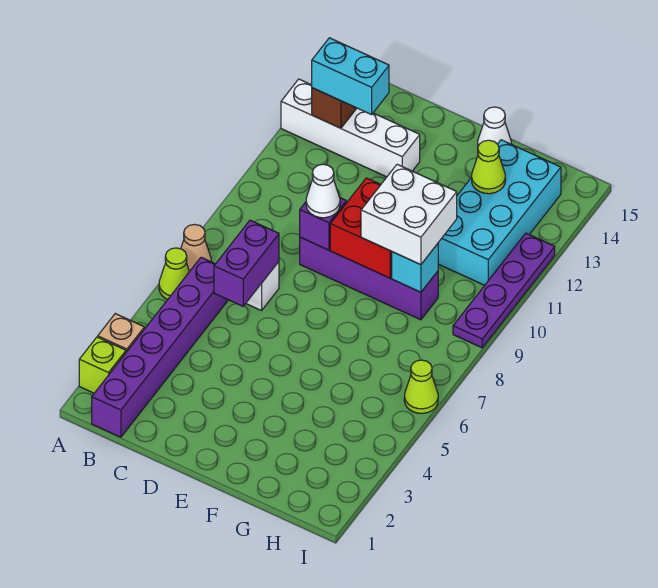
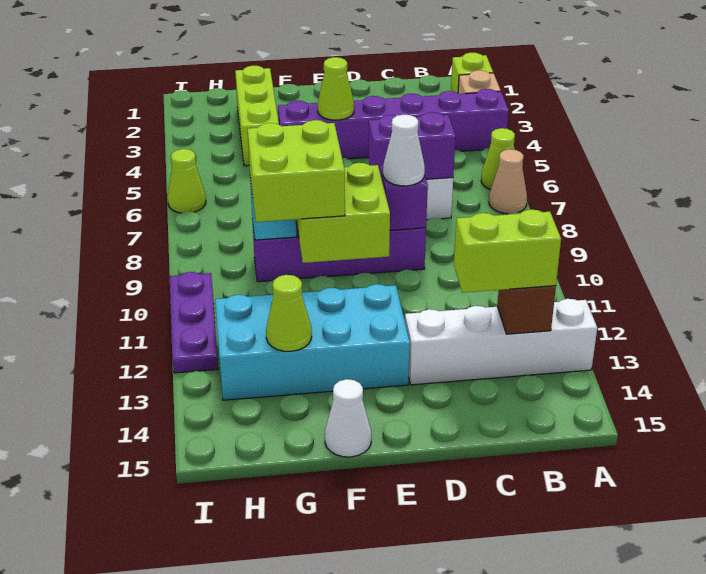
purple brick B1:B6 level 1 -> purple brick A4:F4 level 1
cyan brick B13:C13 level 3 -> lime brick B13:C13 level 3
purple brick C6:C7 level 2 -> purple brick C7:D7 level 2
none -> lime cone E4 level 2
red brick E9:F10 level 2 -> lime brick E9:F10 level 2
white brick F9:G10 level 3 -> lime brick F9:G10 level 3
none -> lime brick G2:G4 level 1
cyan brick G11:H14 level 1 -> cyan brick E12:H13 level 1
purple plate I9:I12 level 1 -> purple plate I10:I12 level 1

